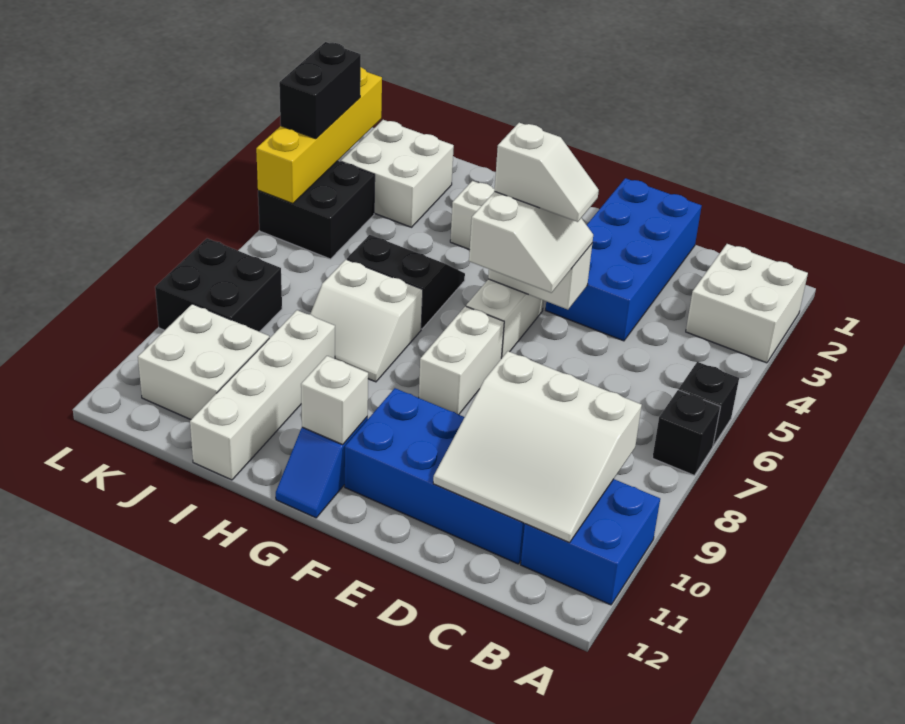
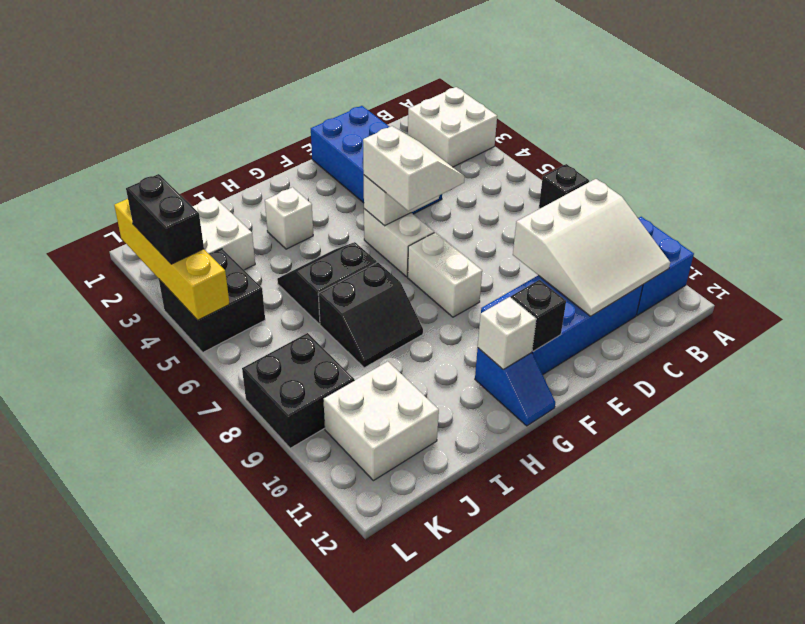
black brick A6 level 1 -> black brick F11 level 2
white slope E5:F5 level 4 top F -> none
white slope H7:I8 level 1 top 7 -> black slope H7:I8 level 1 top 7
white brick I9:I12 level 1 -> none

